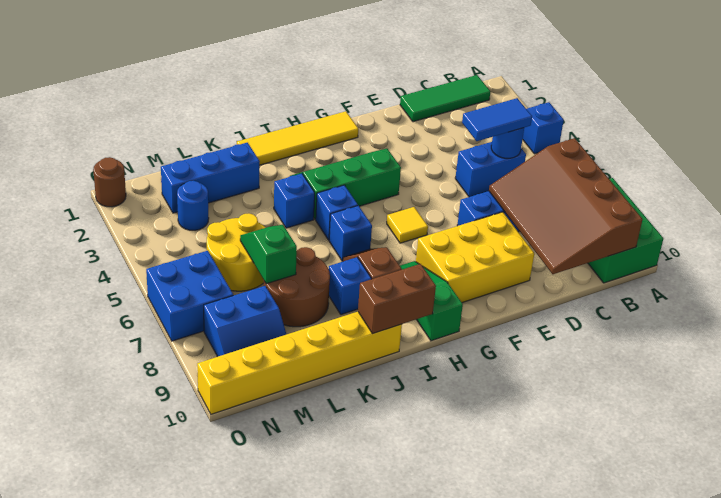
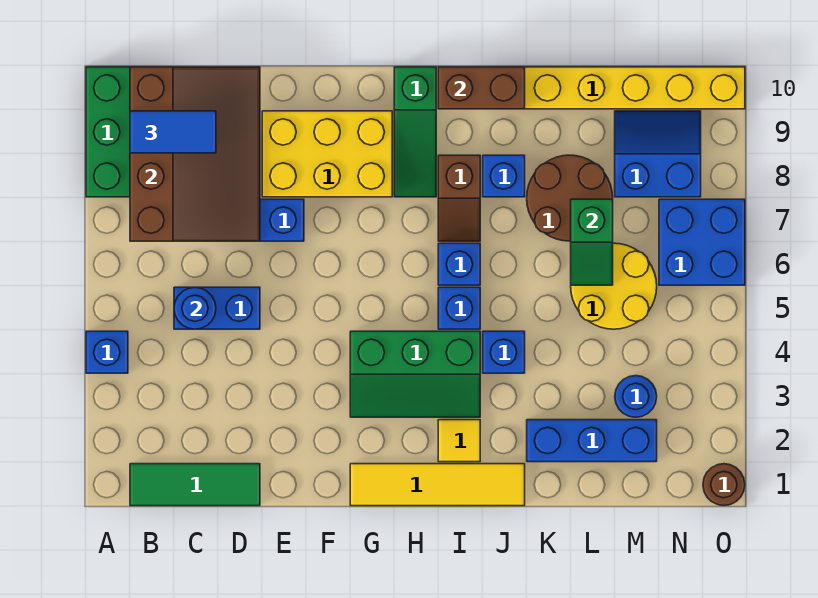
blue tile C5:D5 level 3 -> blue tile B9:C9 level 3
yellow tile G6 level 1 -> yellow tile I2 level 1

